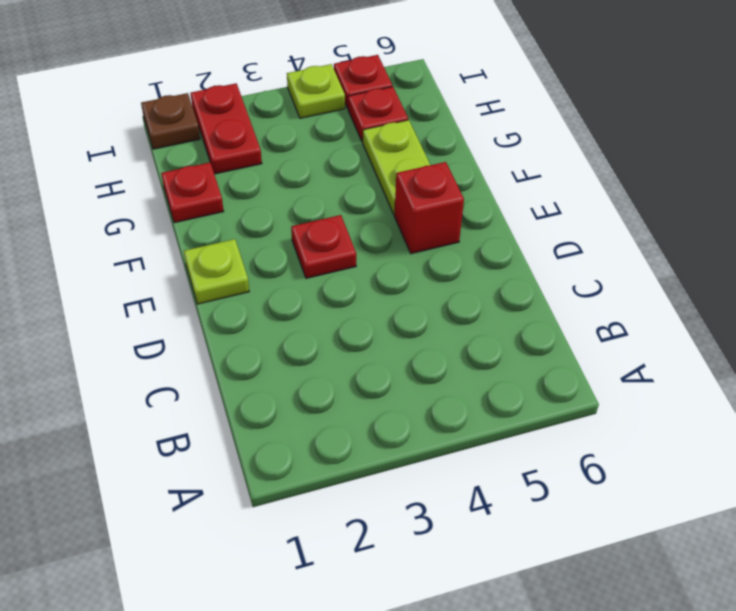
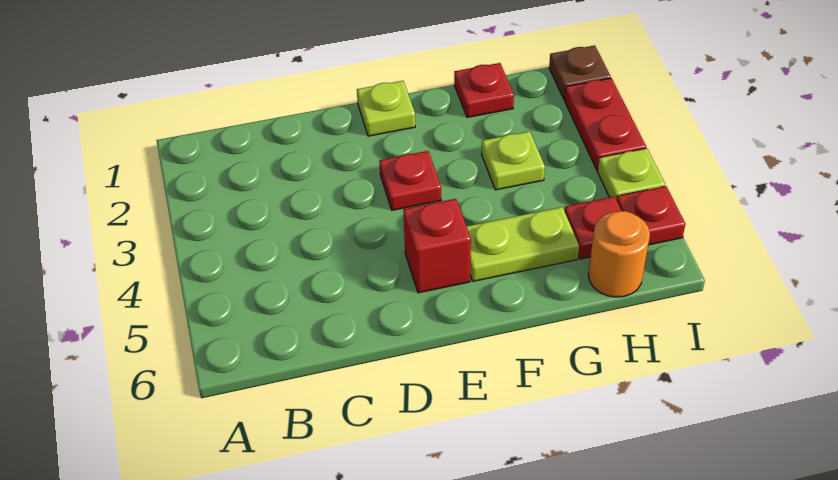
none -> lime plate G3 level 1
red plate H2:I2 level 1 -> red plate I2:I3 level 1
none -> orange round brick H6 level 1

